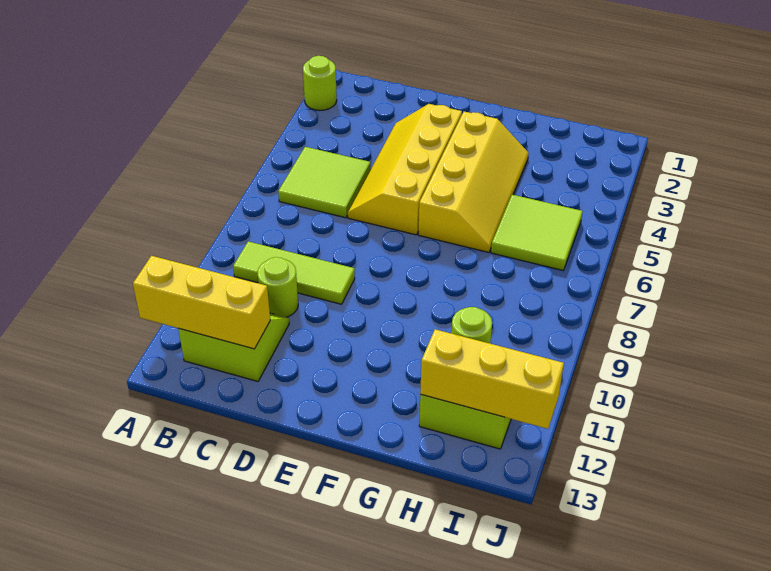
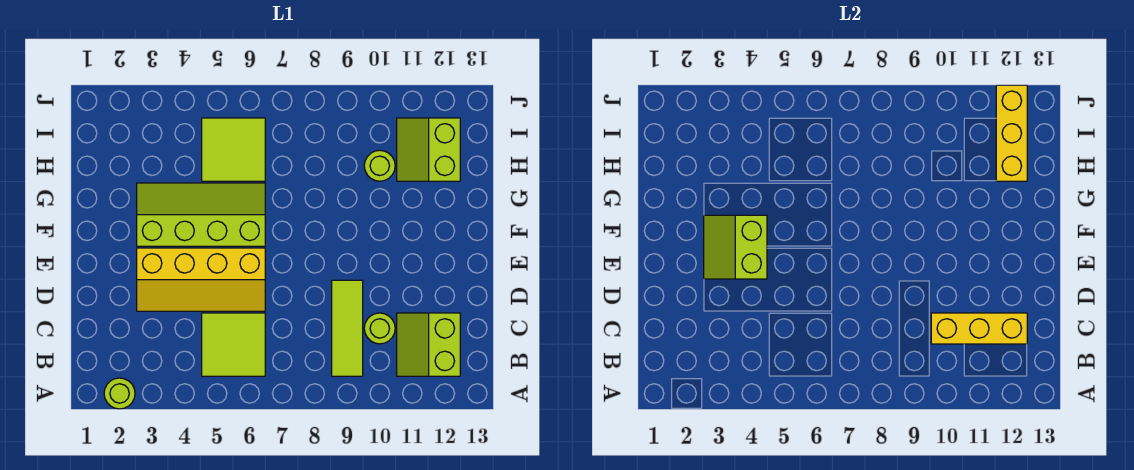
yellow brick A12:C12 level 2 -> yellow brick C10:C12 level 2
none -> lime slope E3:F4 level 2 top 4
yellow slope F3:G6 level 1 top F -> lime slope F3:G6 level 1 top F

